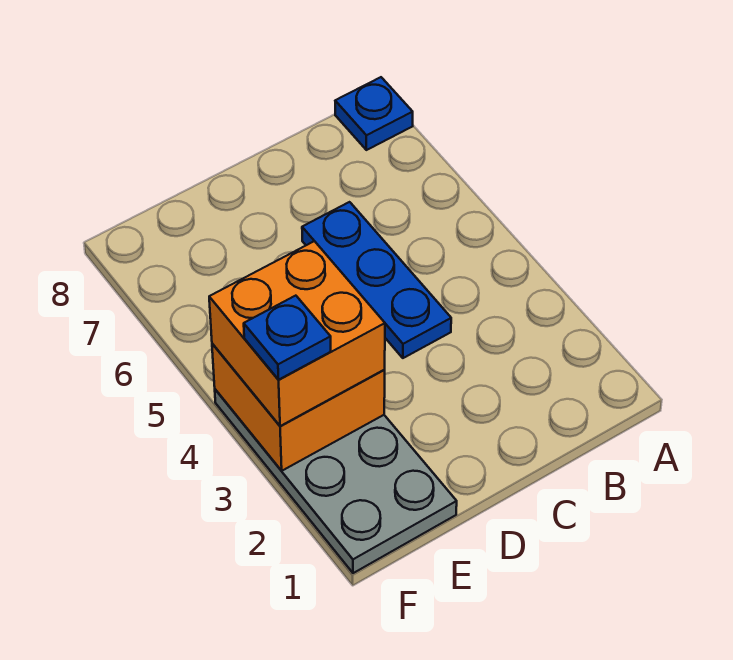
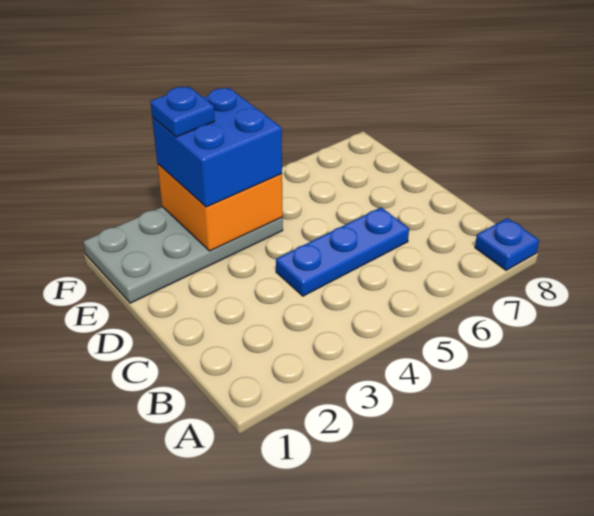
orange brick E3:F4 level 3 -> blue brick E3:F4 level 3

